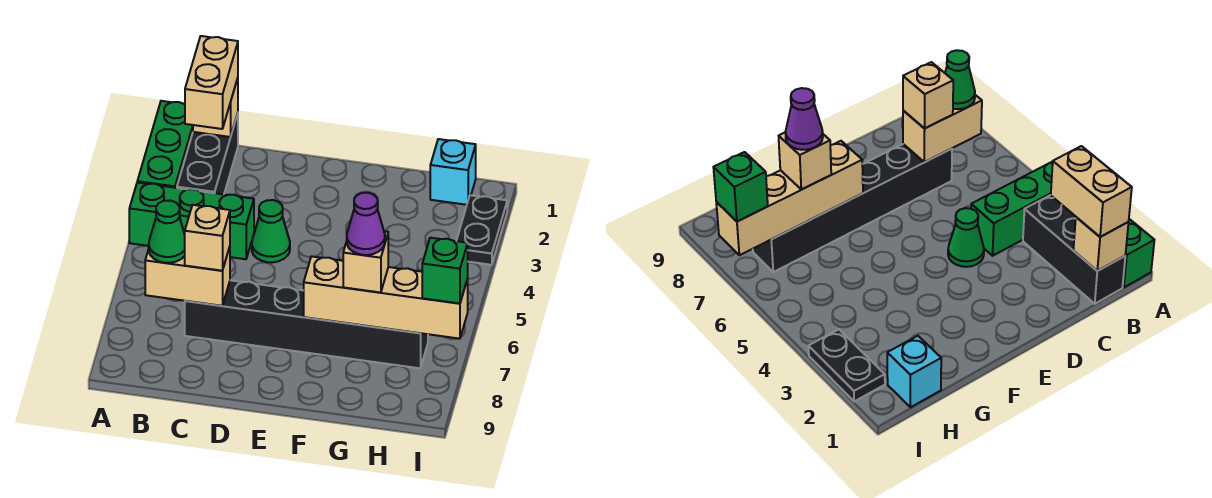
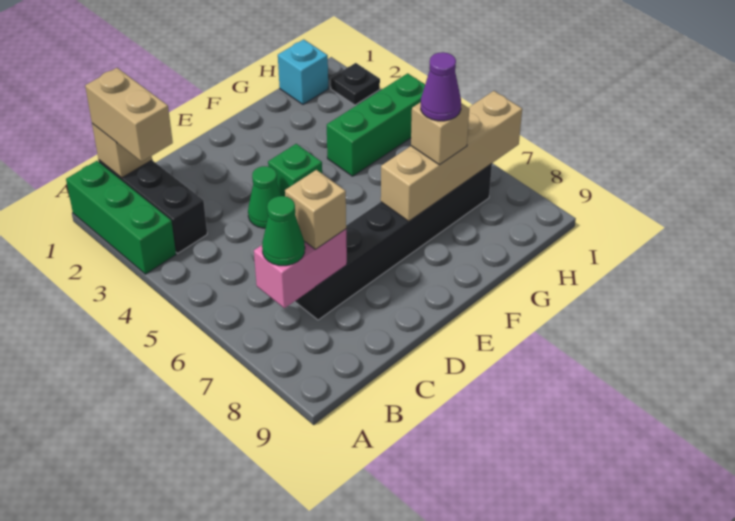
green brick A4:C4 level 1 -> green brick G4:I4 level 1
tan brick B7:C7 level 2 -> pink brick B7:C7 level 2
black plate I2:I3 level 1 -> black plate I2 level 1
green brick I7 level 3 -> green brick E4 level 1

